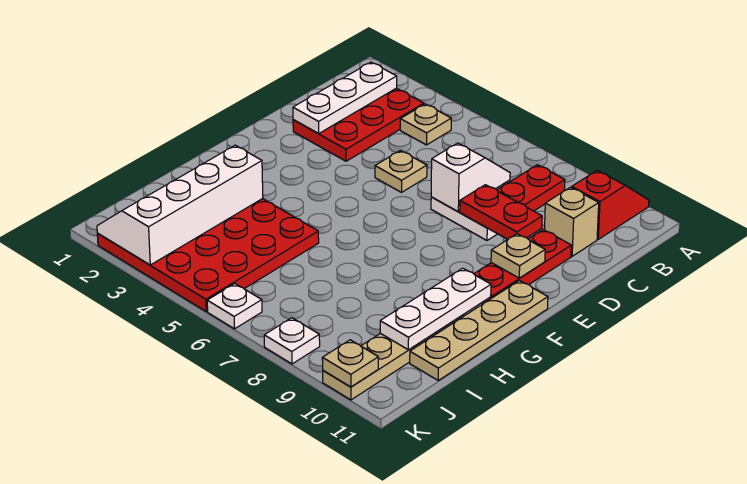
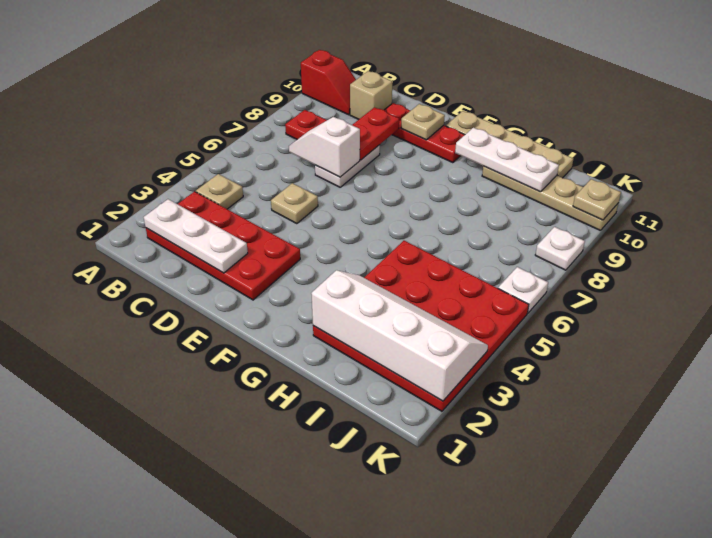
red slope A10:B10 level 1 top B -> red slope A10:B10 level 1 top A
red plate B2:D3 level 1 -> red plate B2:E3 level 1
white slope H2:K3 level 2 top 3 -> white slope H2:K3 level 2 top 2

